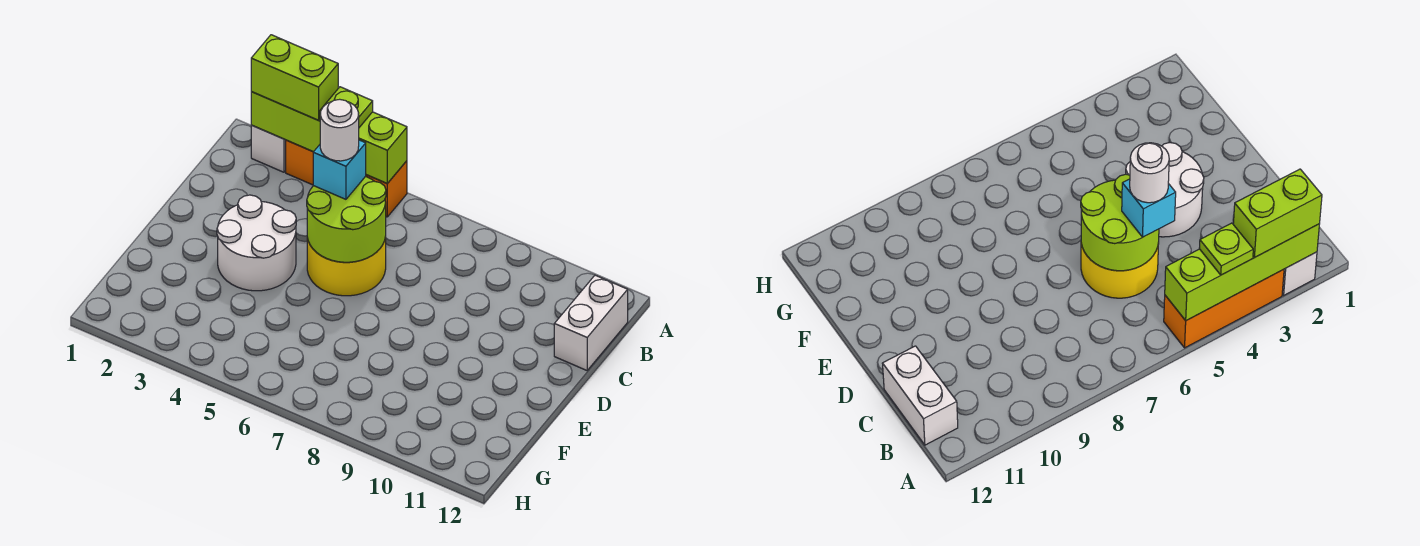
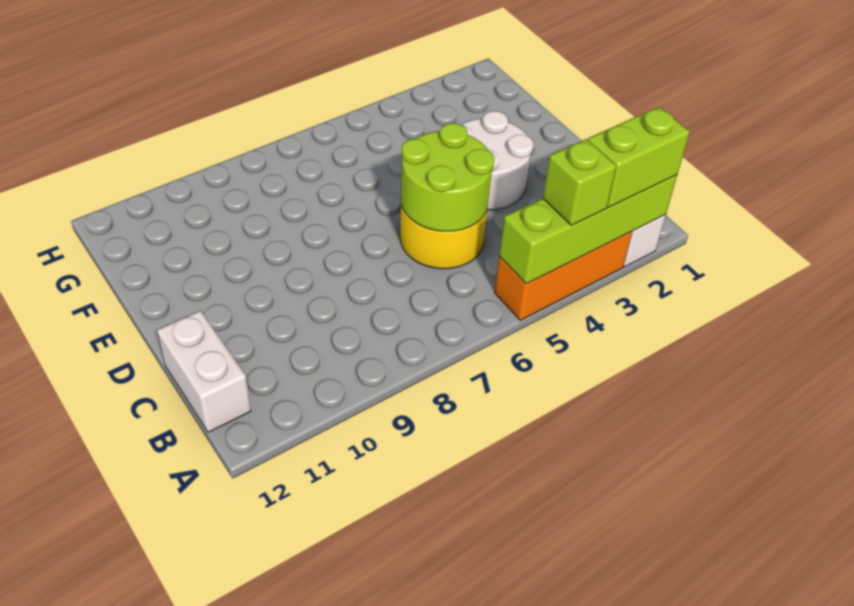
lime plate A4 level 3 -> lime brick A4 level 3
cyan brick C5 level 3 -> none
white round brick C5 level 4 -> none

